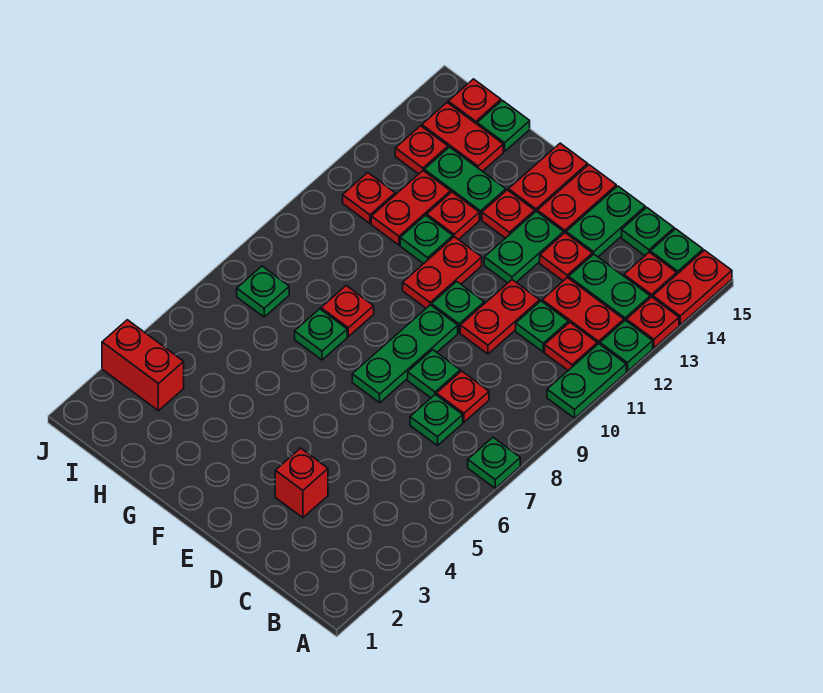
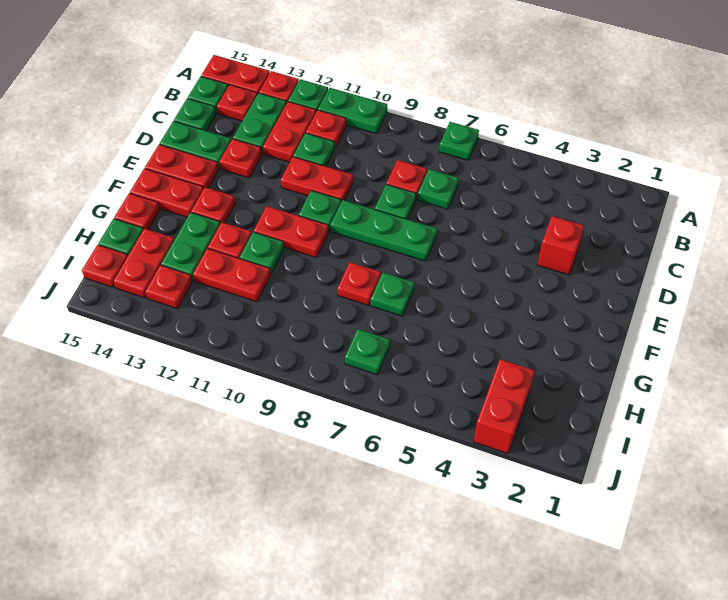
green plate E12:E13 level 1 -> none
red plate I11 level 1 -> red plate G15 level 1

